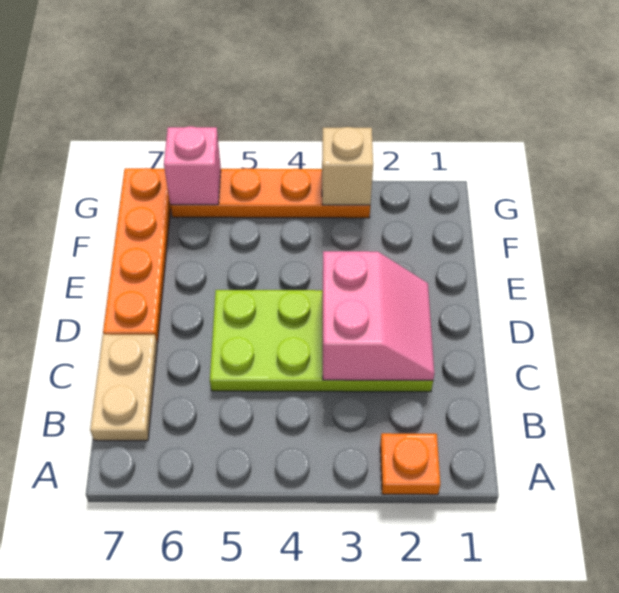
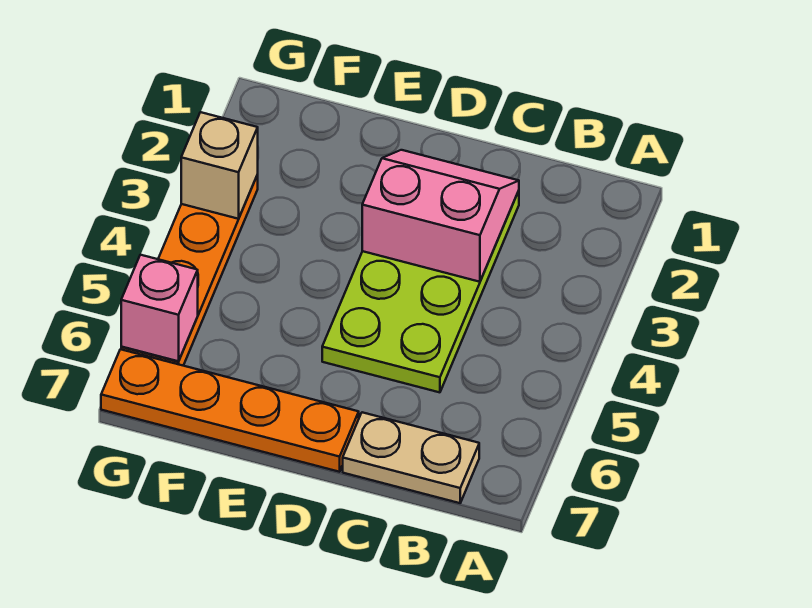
orange plate A2 level 1 -> none

